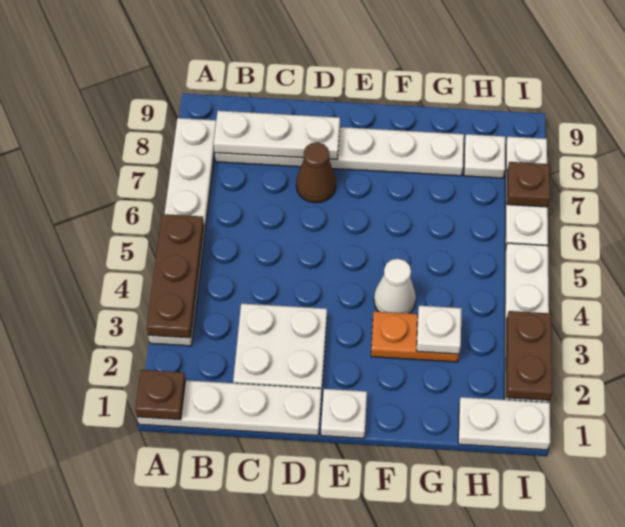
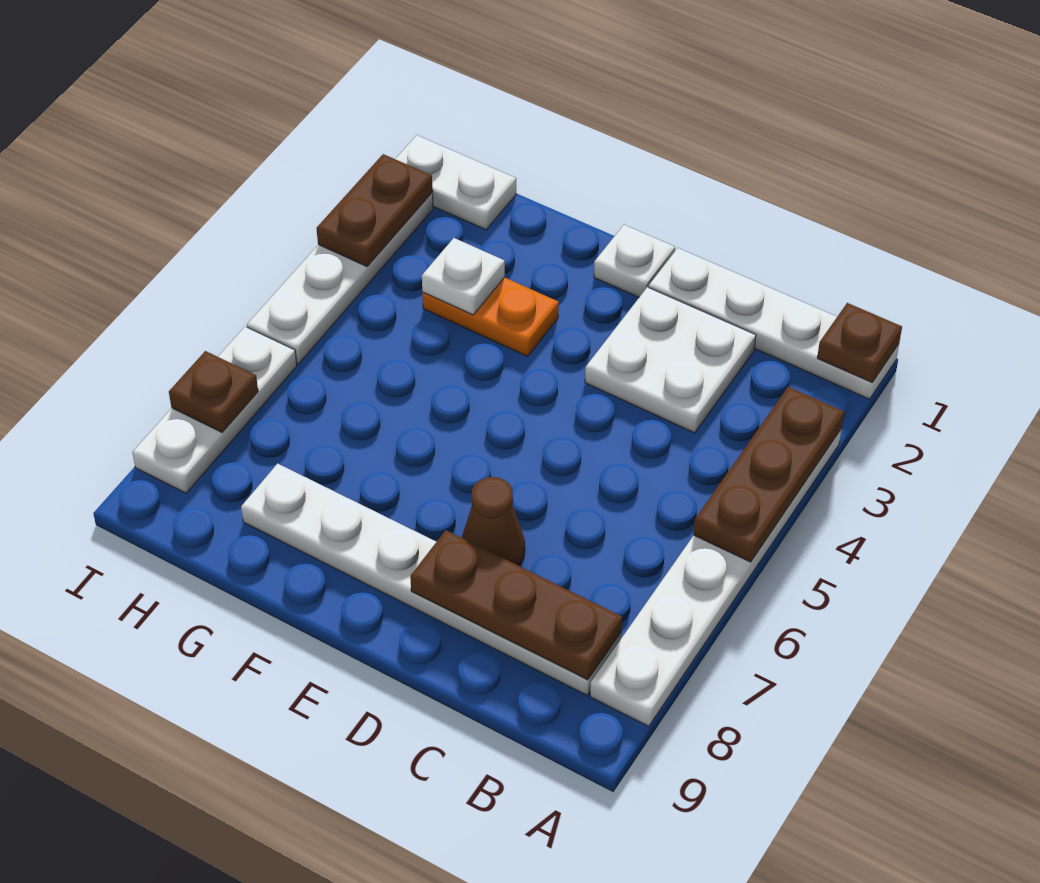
white plate B8:D8 level 2 -> brown plate B8:D8 level 2
white cone F4 level 1 -> none
white plate H8 level 1 -> none

